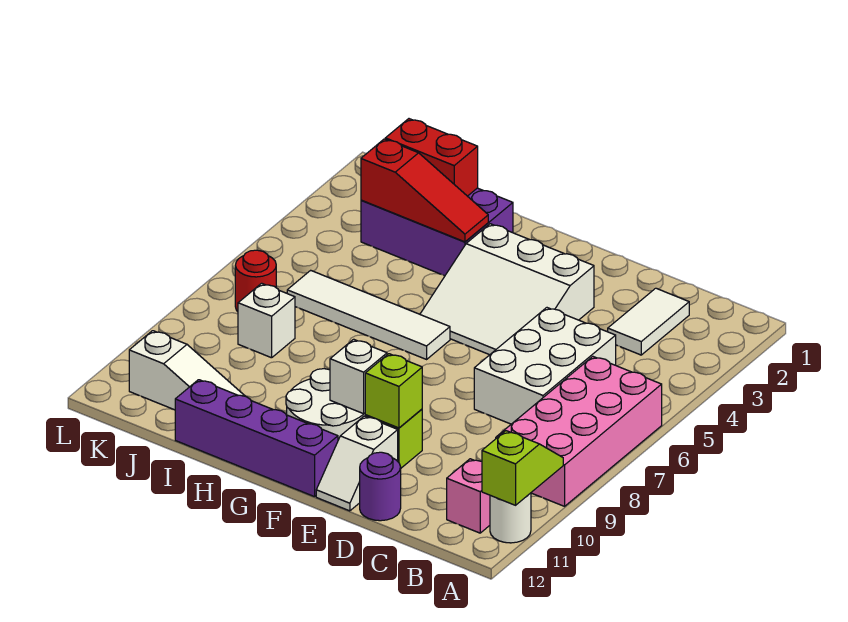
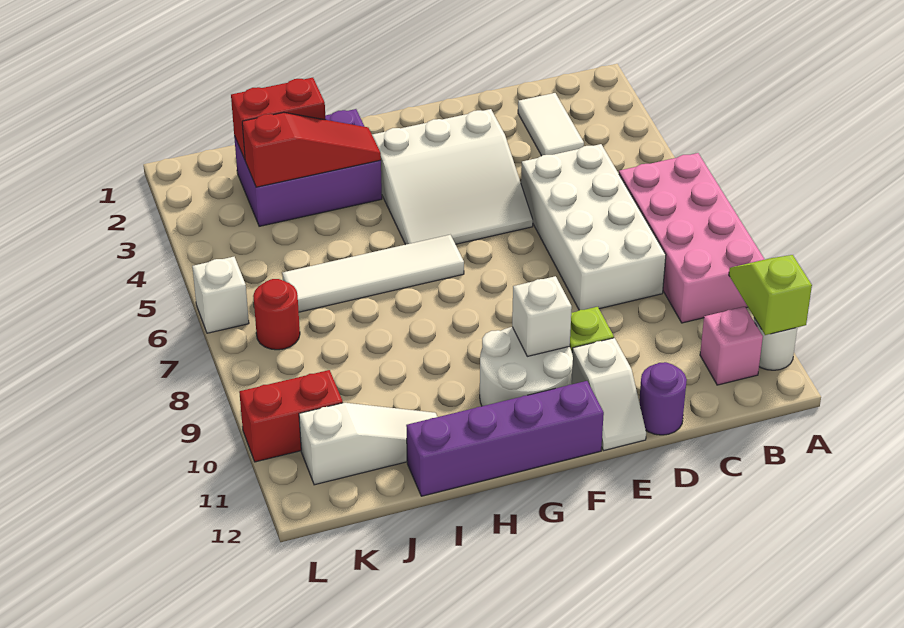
white brick C5:D7 level 1 -> white brick C5:D8 level 1
lime brick E10 level 2 -> none
white brick J8 level 1 -> white brick L6 level 1
none -> red brick K10:L10 level 1

